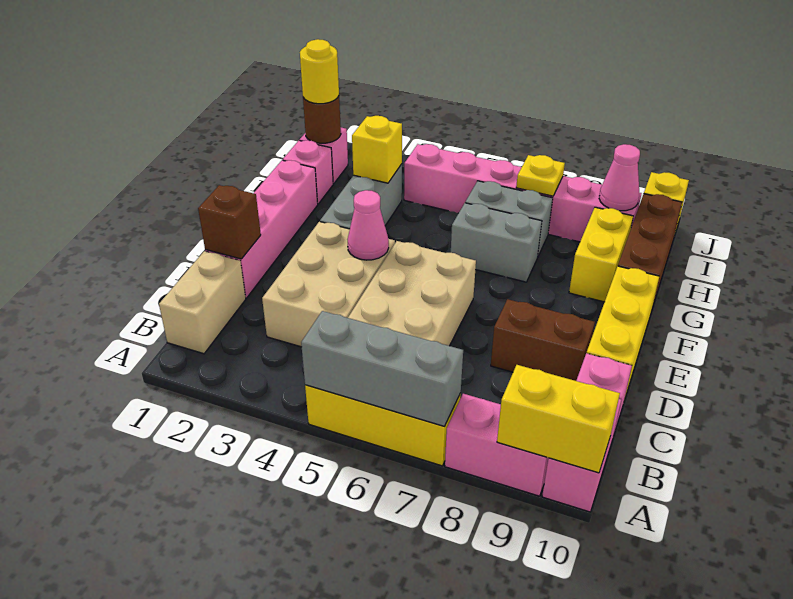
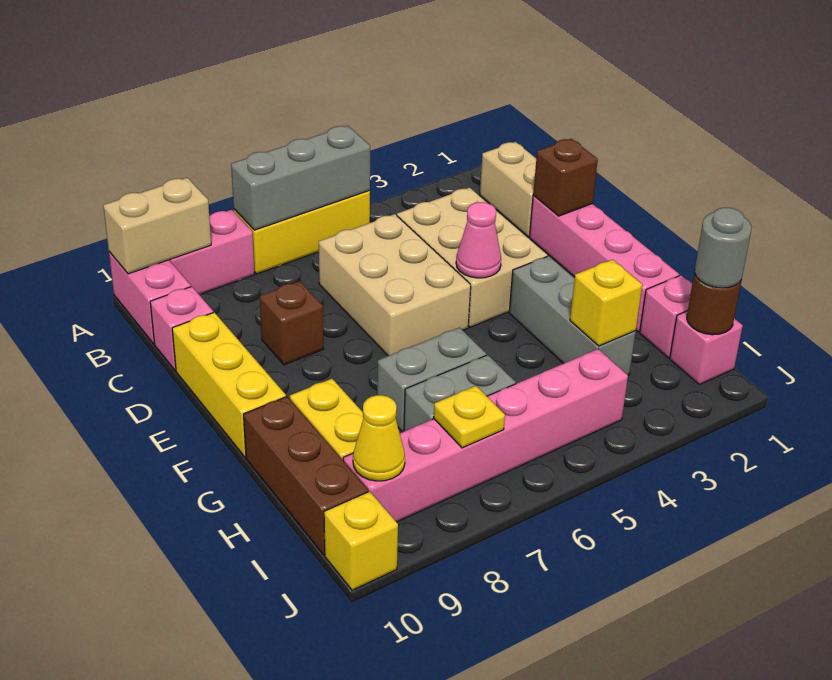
yellow brick A9:A10 level 2 -> tan brick A9:A10 level 2
brown brick D8:D9 level 1 -> brown brick D8 level 1
yellow round brick I1 level 3 -> grey round brick I1 level 3
pink cone I9 level 2 -> yellow cone I9 level 2

